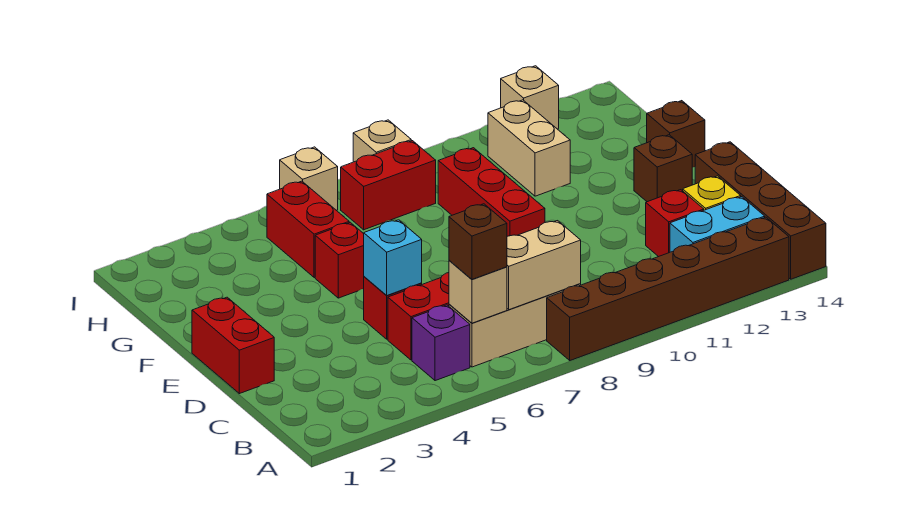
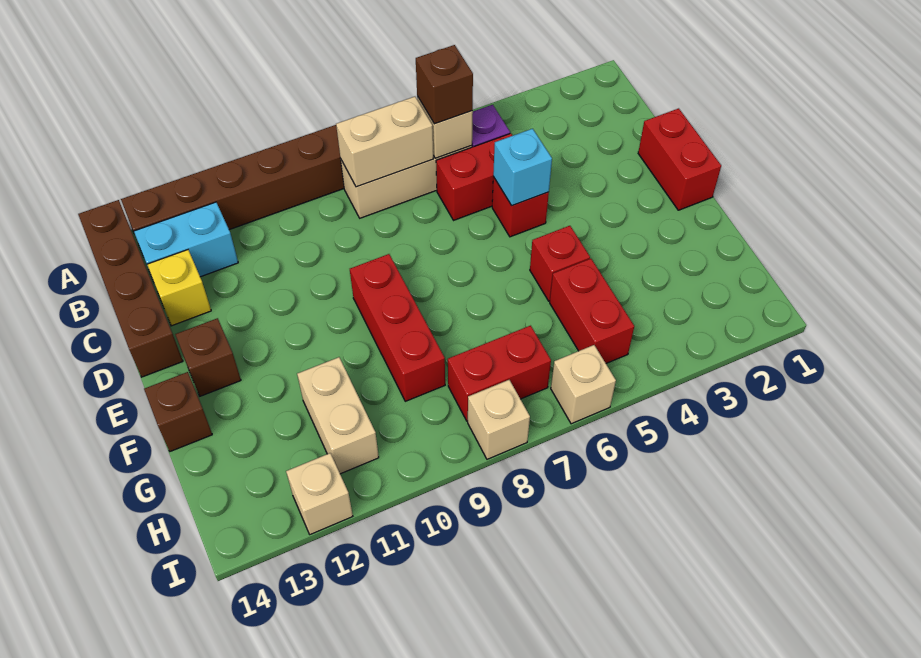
red brick C12 level 1 -> none

